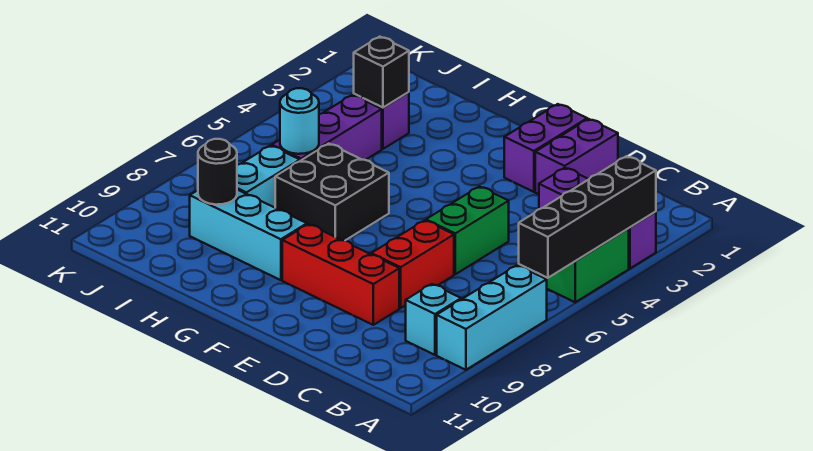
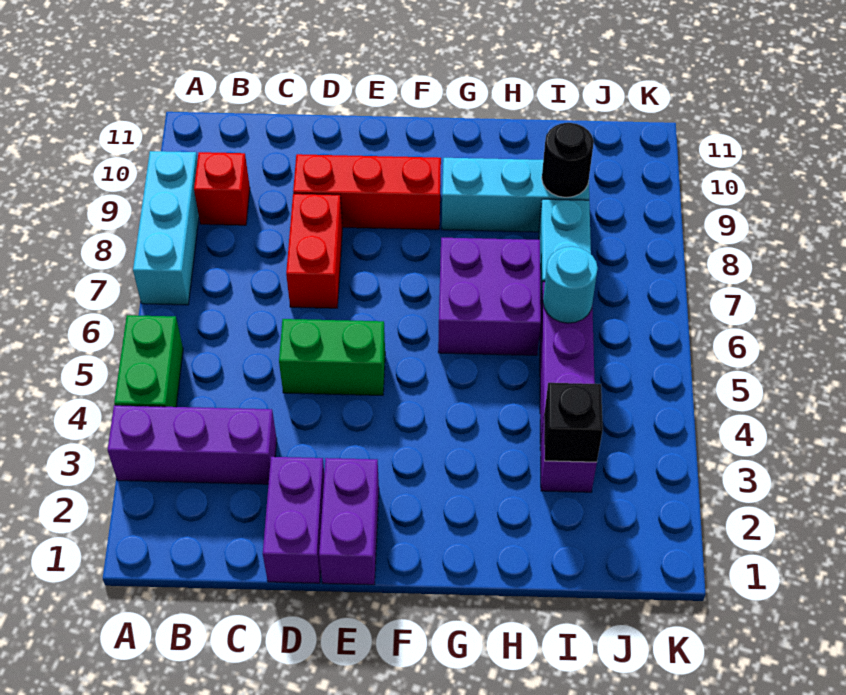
black brick A3:A6 level 2 -> none
cyan brick B9 level 1 -> red brick B9 level 1
green brick D5:D6 level 1 -> green brick D5:E5 level 1
black brick G6:H7 level 1 -> purple brick G6:H7 level 1

